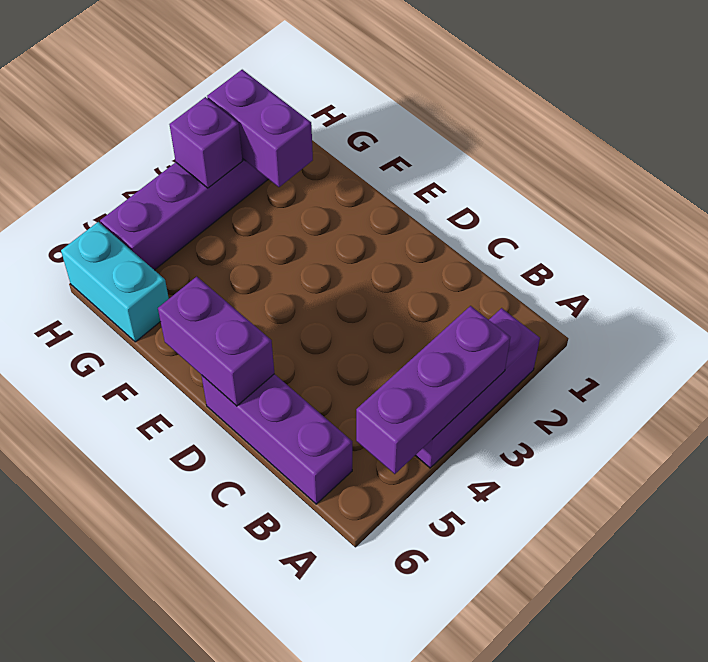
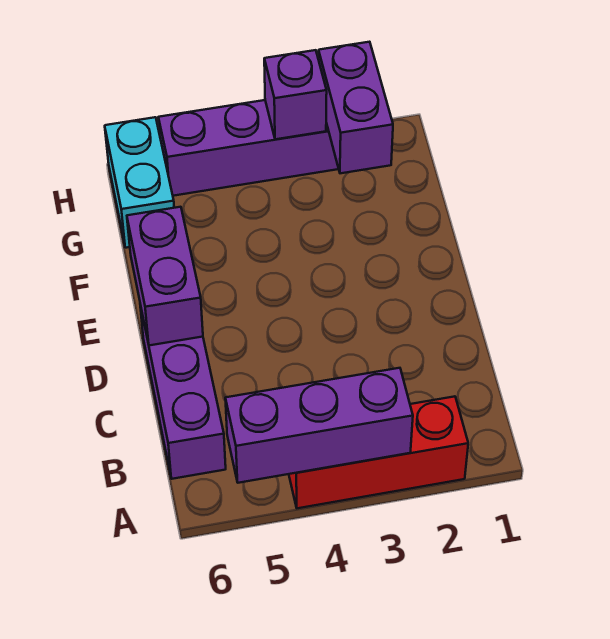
purple brick A2:A4 level 1 -> red brick A2:A4 level 1

